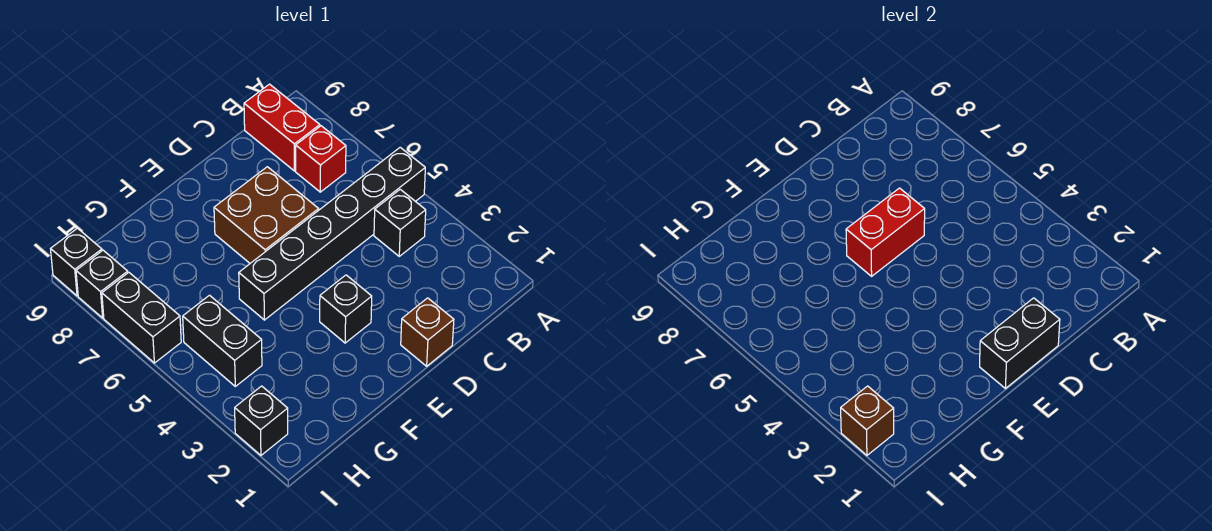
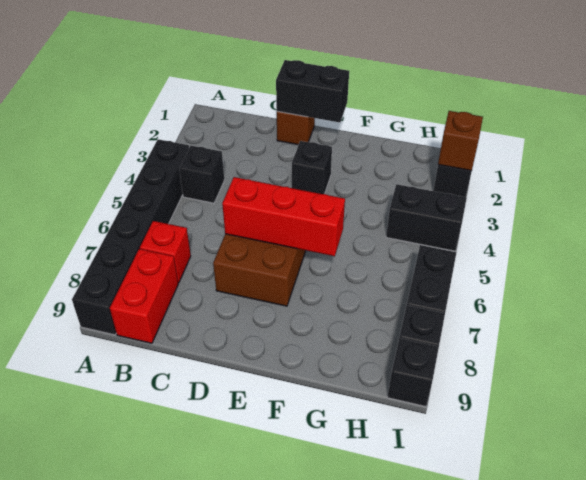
black brick A5:F5 level 1 -> black brick A4:A9 level 1
red brick D6:E6 level 2 -> red brick D6:F6 level 2
black brick H4:H5 level 1 -> black brick H4:I4 level 1

